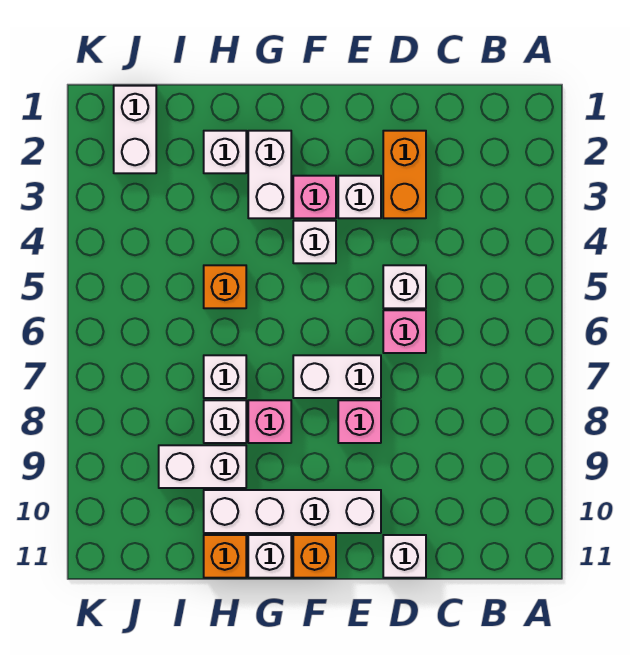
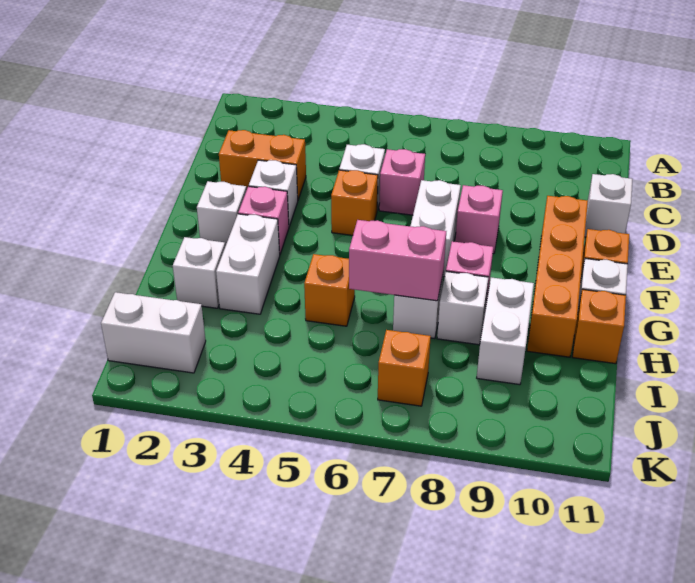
none -> orange brick E5 level 1
white brick E10:H10 level 1 -> orange brick E10:H10 level 1
white brick F4 level 1 -> white brick F2 level 1
white brick G2:G3 level 1 -> white brick G3:H3 level 1
none -> pink brick H6:H7 level 2
none -> orange brick J7 level 1

